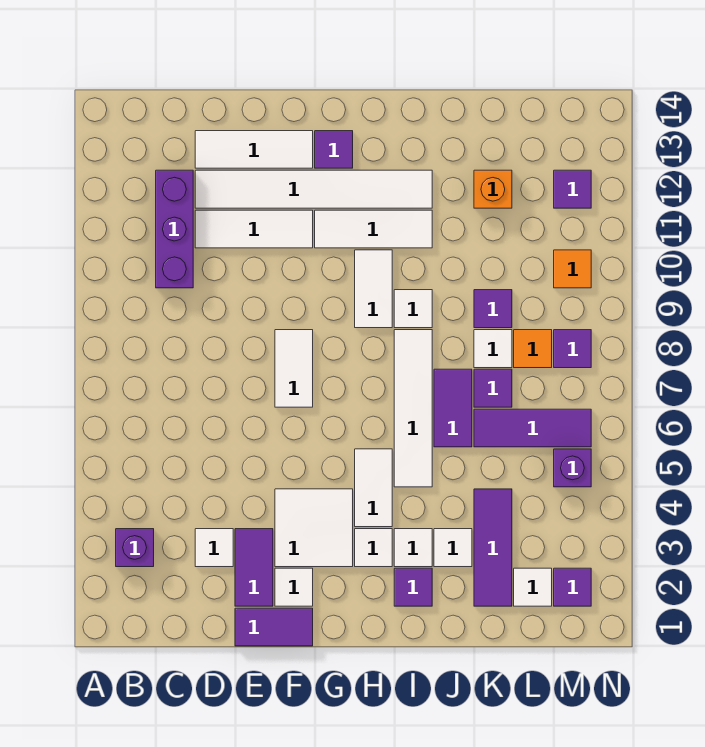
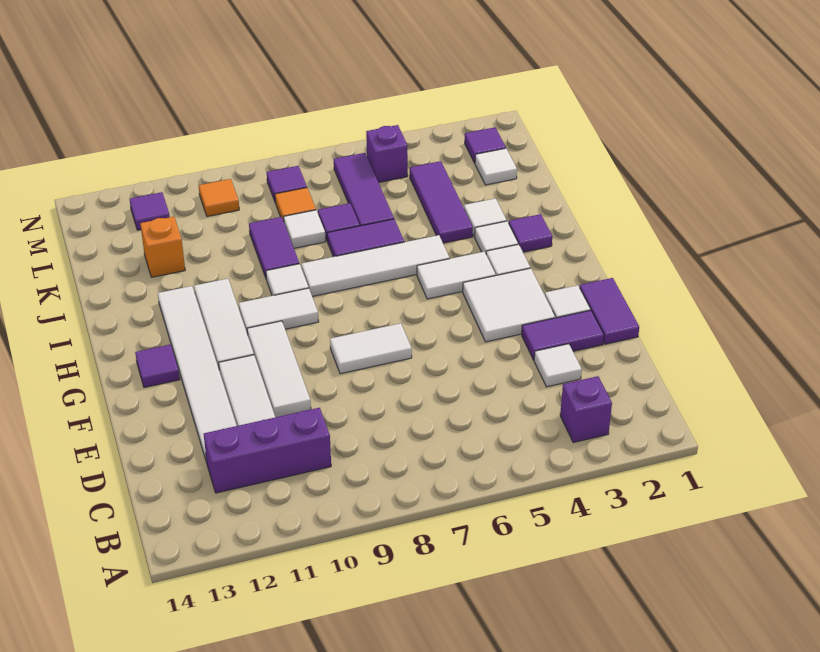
white tile D13:F13 level 1 -> white tile E10:G10 level 1
purple tile K2:K4 level 1 -> purple tile J4:L4 level 1
purple tile K9 level 1 -> purple tile J9:K9 level 1

